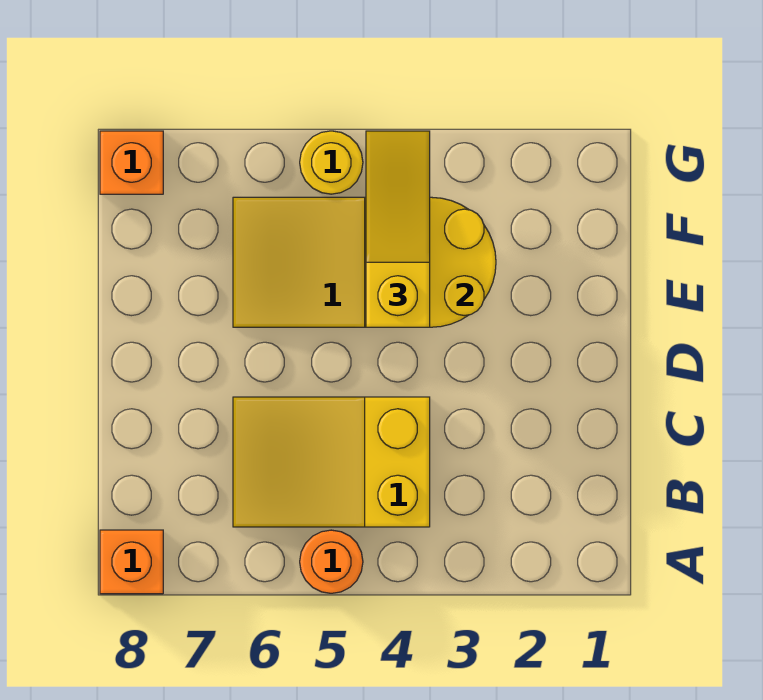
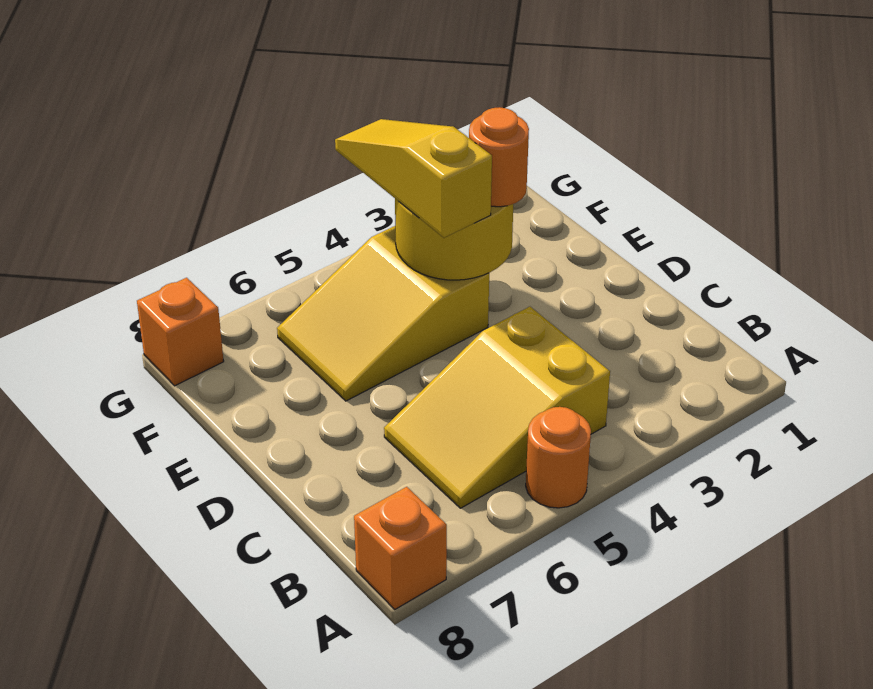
none -> orange round brick E3 level 3
yellow round brick G5 level 1 -> none

